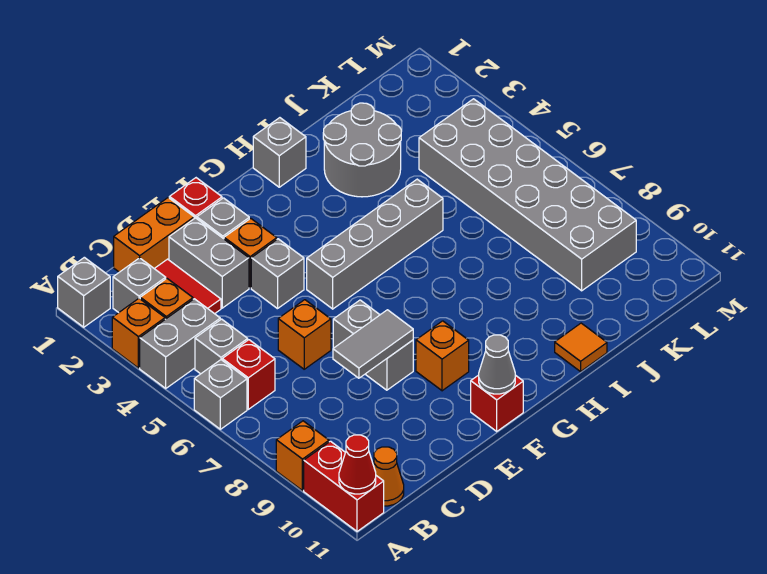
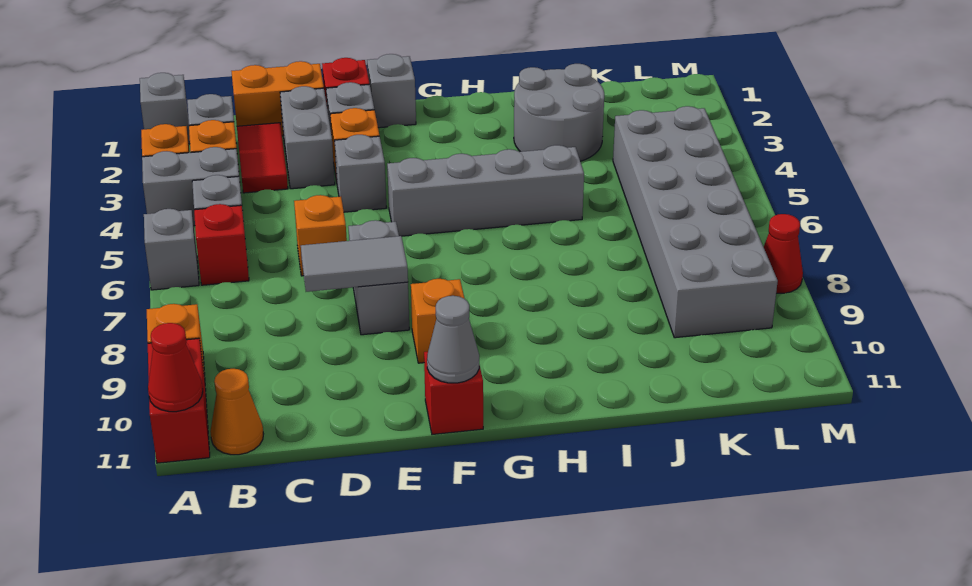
grey brick H1 level 1 -> grey brick F1 level 1
orange tile I11 level 1 -> none
none -> red cone M8 level 1

